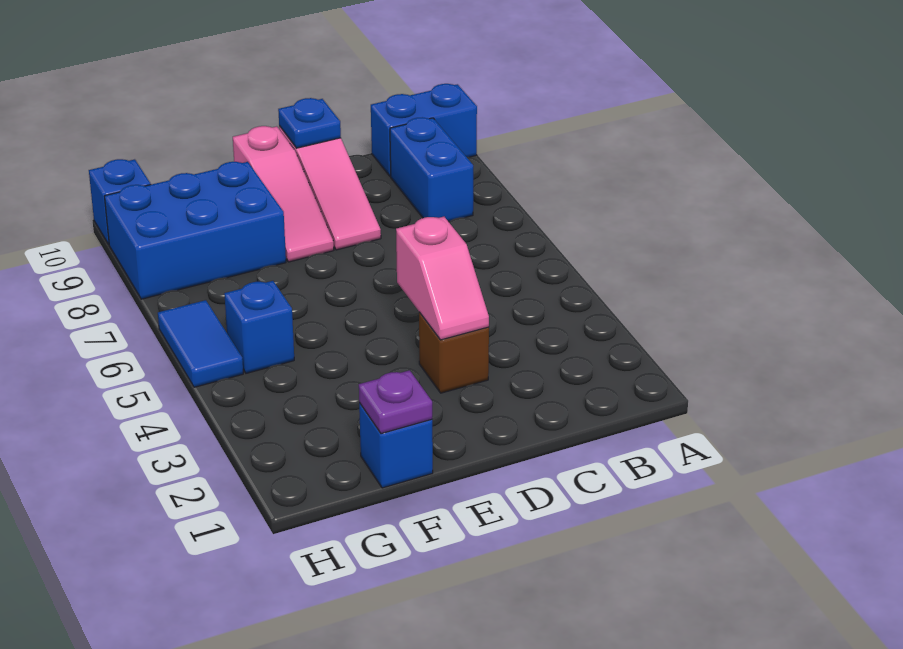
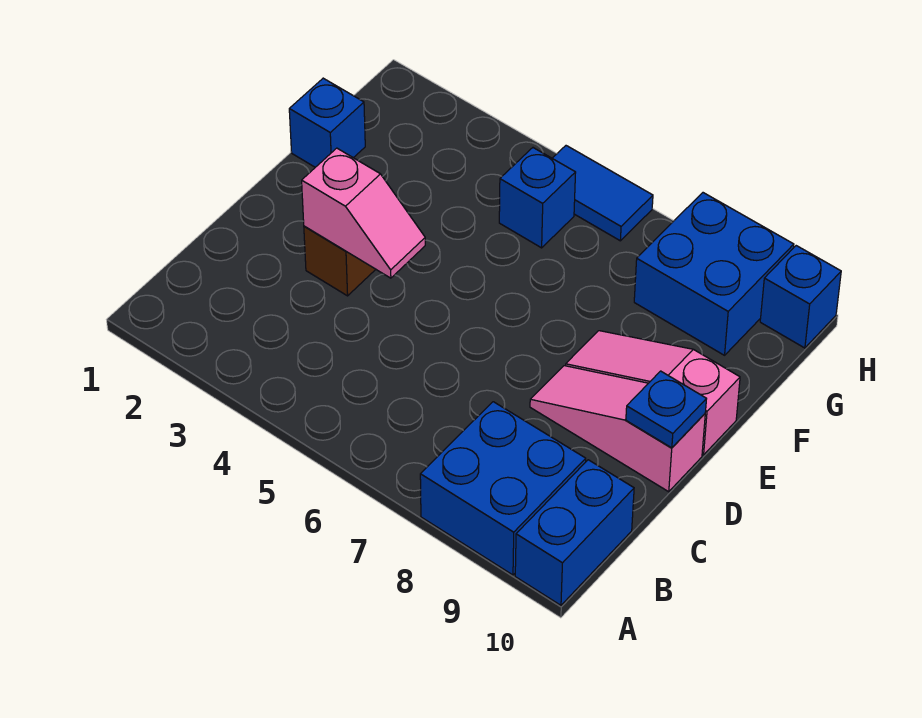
blue brick B8:B9 level 1 -> blue brick A8:B9 level 1
pink slope D3:D4 level 2 top 4 -> pink slope D3:D4 level 2 top 3
purple plate F1 level 2 -> none
blue brick F8:H9 level 1 -> blue brick G8:H9 level 1

